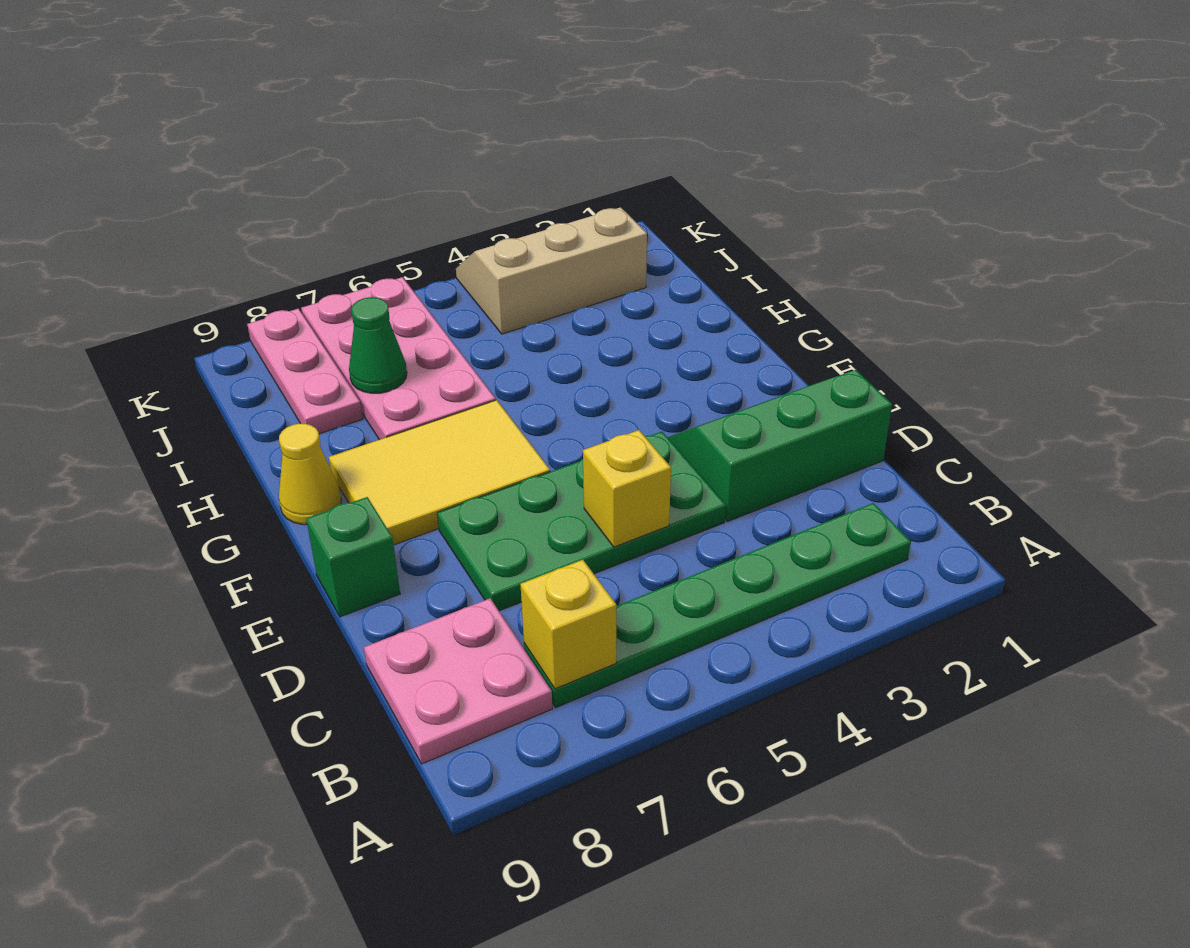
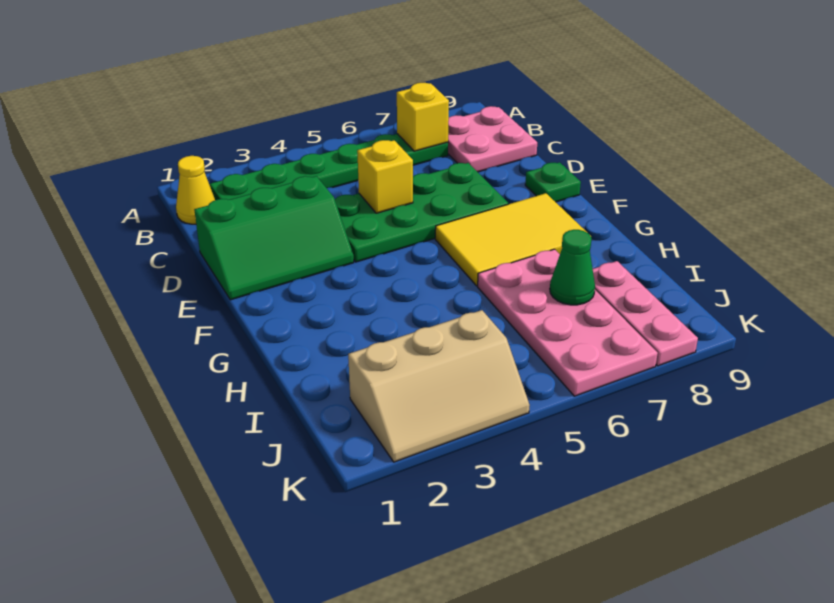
green brick E9 level 1 -> green plate E9 level 1
yellow cone G9 level 1 -> yellow cone B1 level 1

